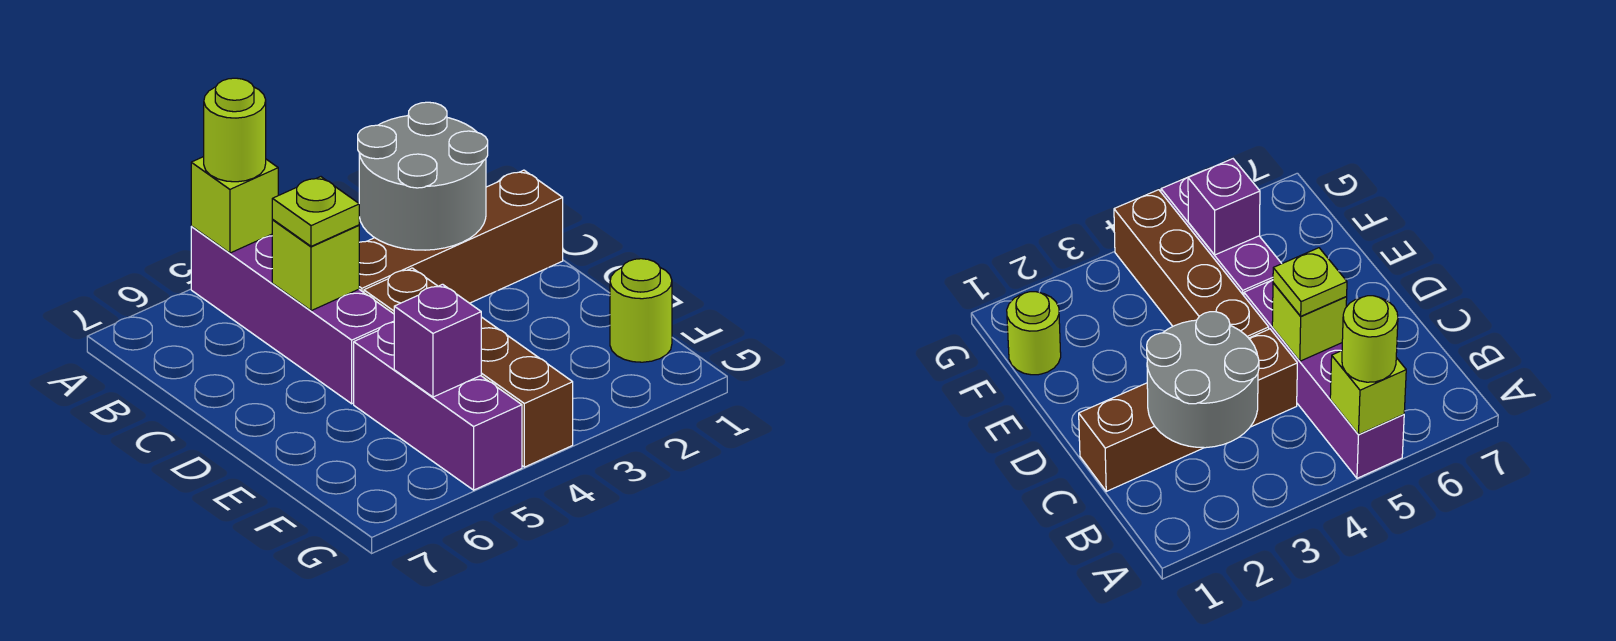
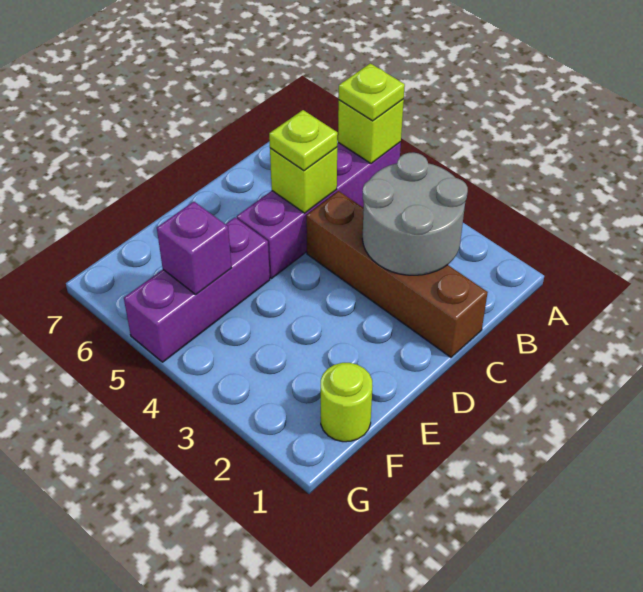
lime round brick A5 level 3 -> lime plate A5 level 3
brown brick D4:G4 level 1 -> none

